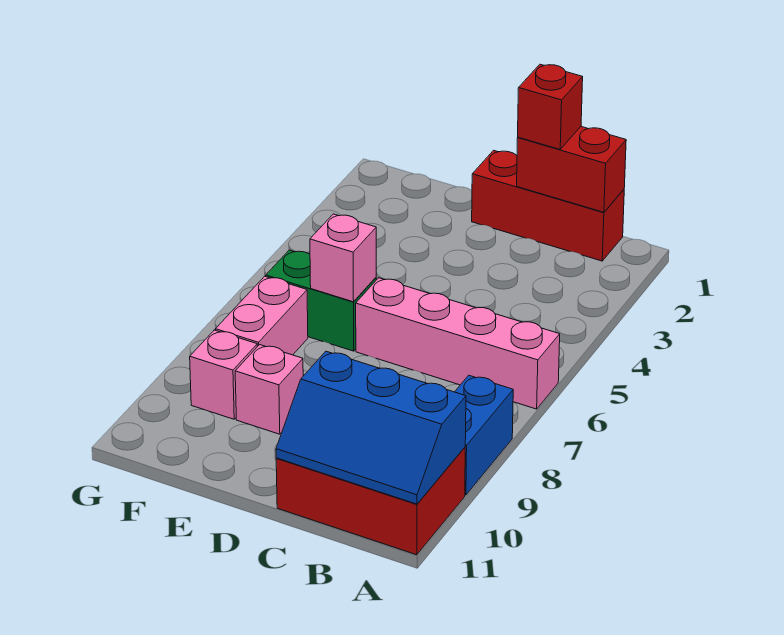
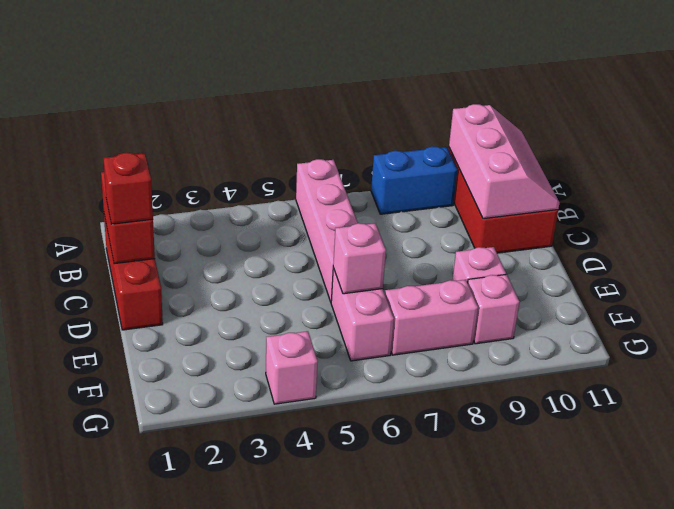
blue slope A10:C11 level 2 top 10 -> pink slope A10:C11 level 2 top 10
green brick E6:F6 level 1 -> pink brick E6:F6 level 1
none -> pink brick G4 level 1

